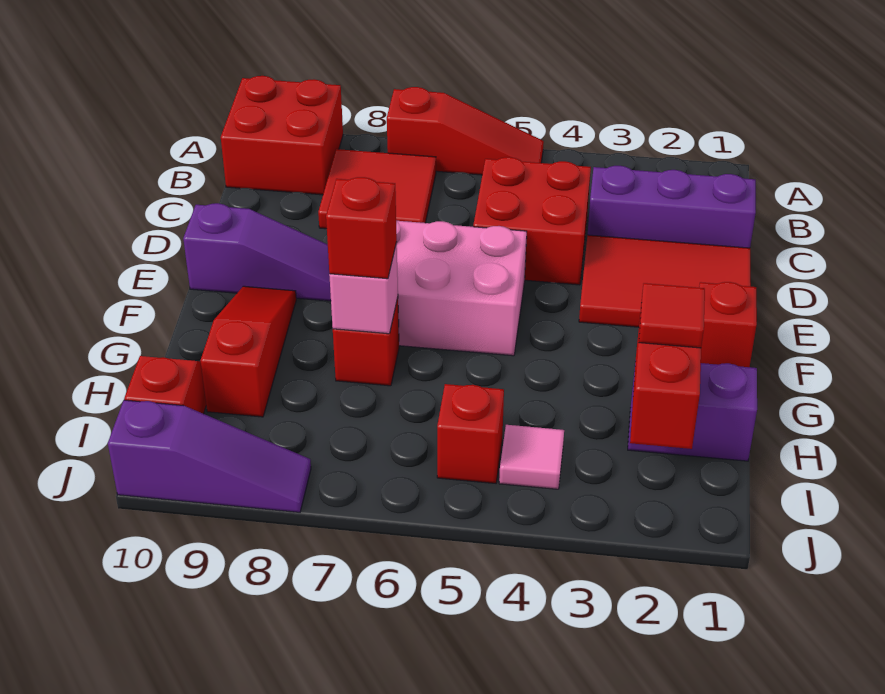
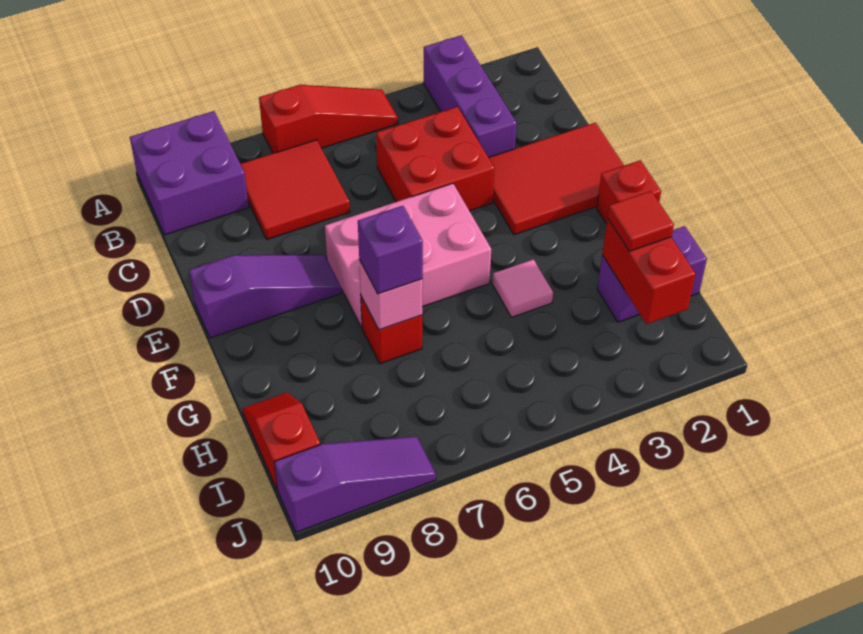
red brick A9:B10 level 1 -> purple brick A9:B10 level 1
purple brick C1:C3 level 1 -> purple brick A3:C3 level 1
red slope F9:H9 level 1 top H -> none
red brick G7 level 3 -> purple brick G7 level 3
pink tile I4 level 1 -> pink tile G4 level 1
red brick I5 level 1 -> none

